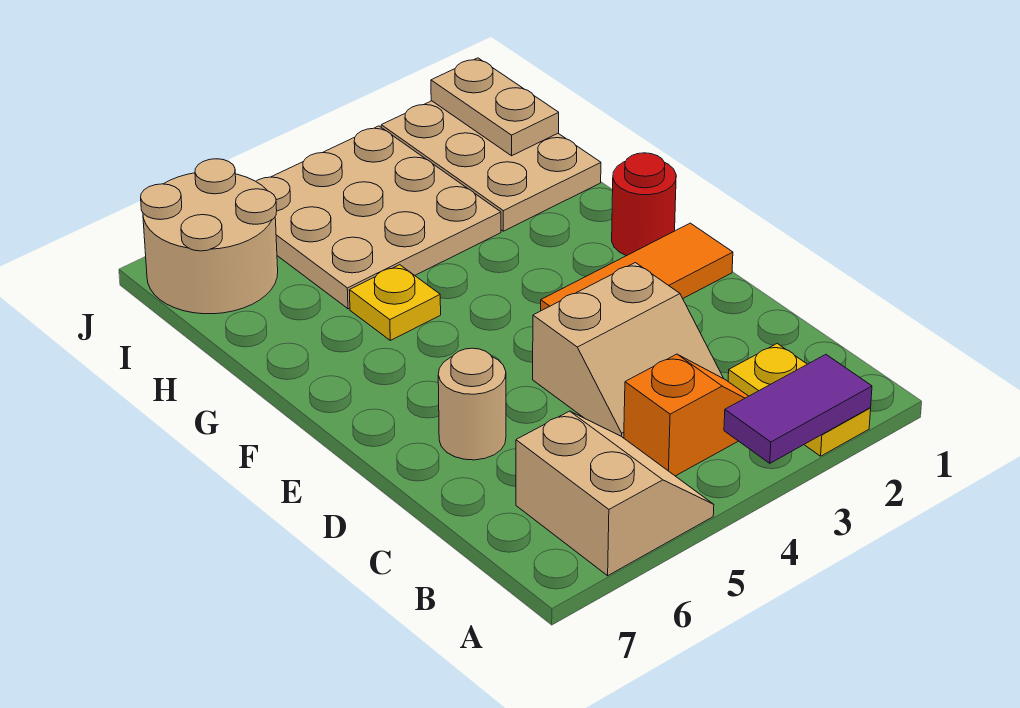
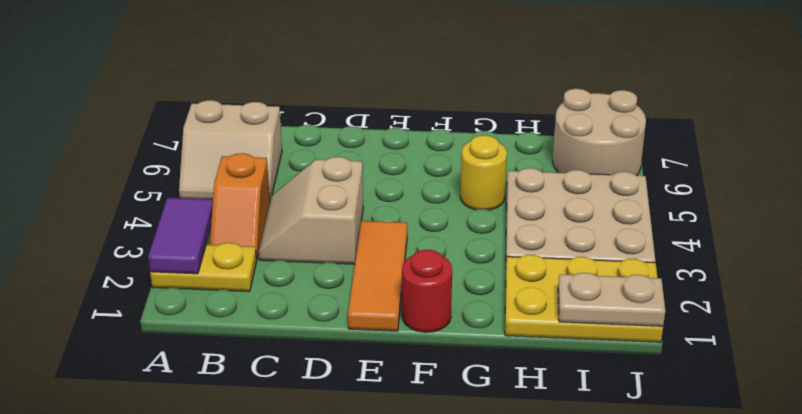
tan round brick D6 level 1 -> none
yellow plate G5 level 1 -> yellow round brick G5 level 1
tan plate H1:J2 level 1 -> yellow plate H1:J2 level 1

